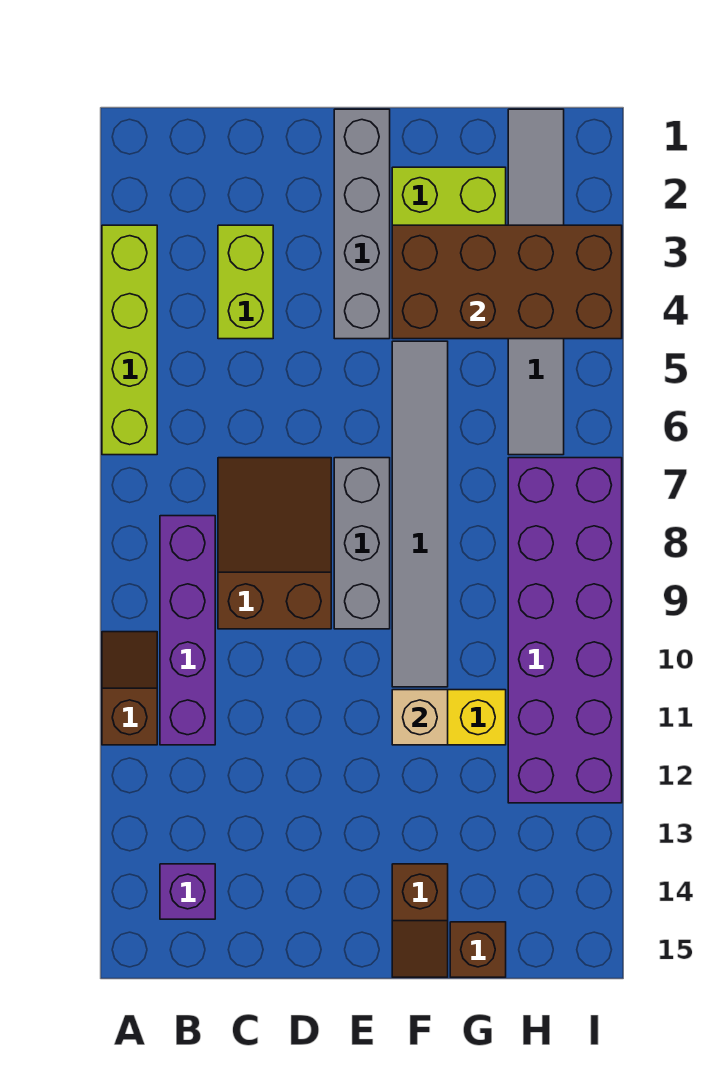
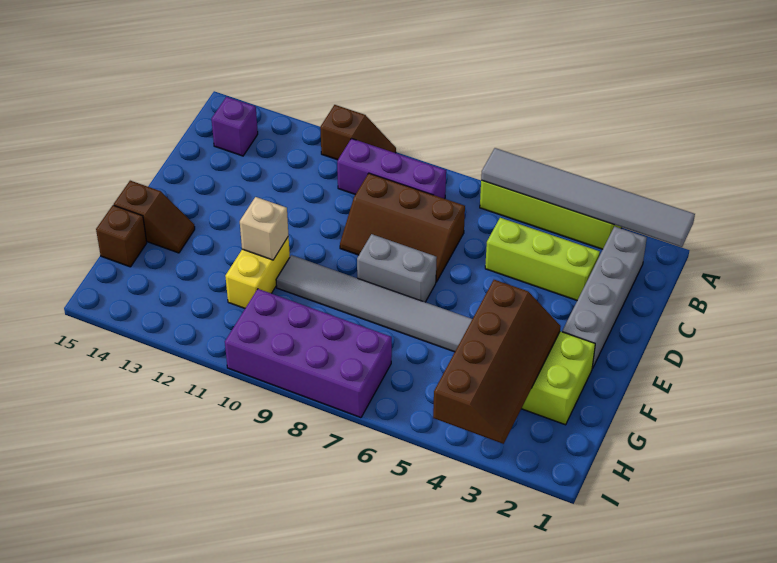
purple brick B8:B11 level 1 -> purple brick B8:B10 level 1
lime brick C3:C4 level 1 -> lime brick C3:C5 level 1
brown slope C7:D9 level 1 top 9 -> brown slope C7:D9 level 1 top C
grey brick E1:E4 level 1 -> grey brick B2:E2 level 1
grey brick E7:E9 level 1 -> grey brick E7:E8 level 1
brown brick F3:I4 level 2 -> brown slope F3:I4 level 2 top 4
brown slope F14:F15 level 1 top 14 -> brown slope F14:F15 level 1 top 15
grey tile H1:H6 level 1 -> grey tile A1:A6 level 2
purple brick H7:I12 level 1 -> purple brick H7:I10 level 1

